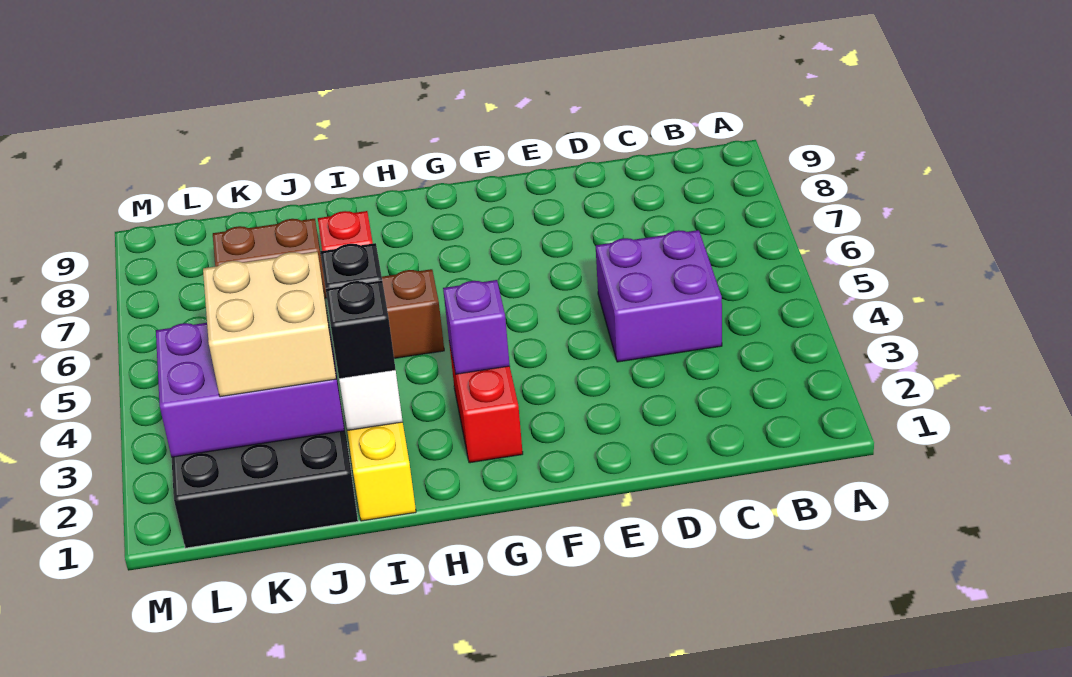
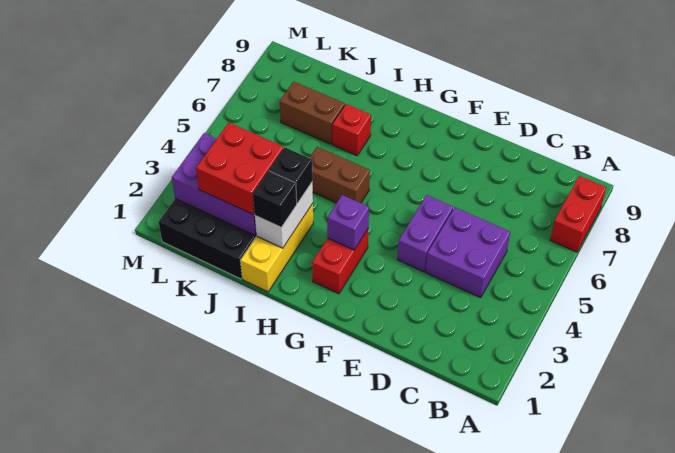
none -> red brick A7:A8 level 1
none -> purple brick E4:E5 level 1
tan brick J2:K3 level 3 -> red brick J2:K3 level 3

